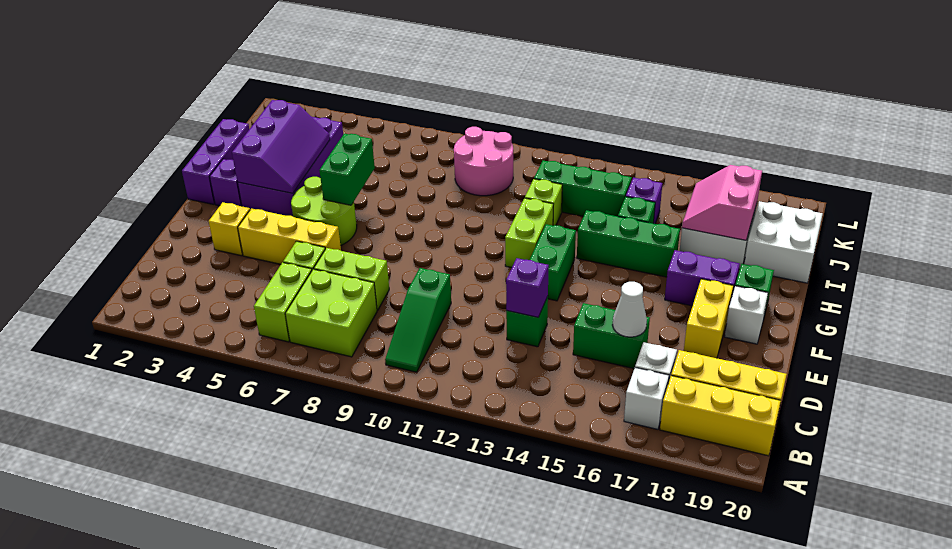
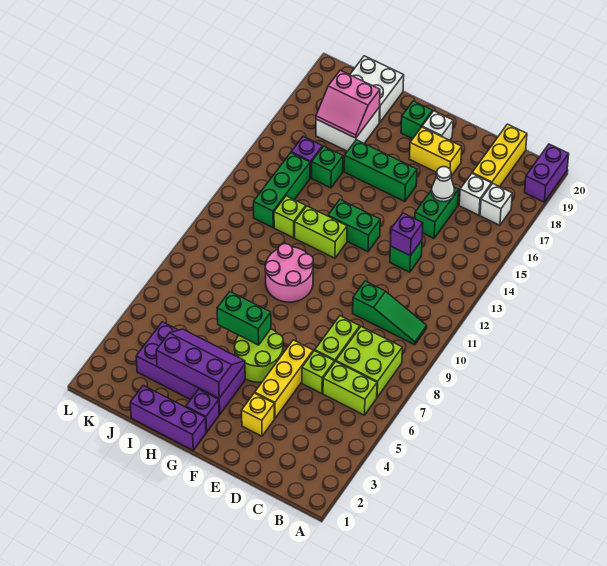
yellow brick B18:B20 level 1 -> none
purple brick G17:G18 level 1 -> purple brick A19:A20 level 1
green brick H14:H16 level 1 -> green brick F16:H16 level 1
pink round brick J9:K10 level 1 -> pink round brick G9:H10 level 1

